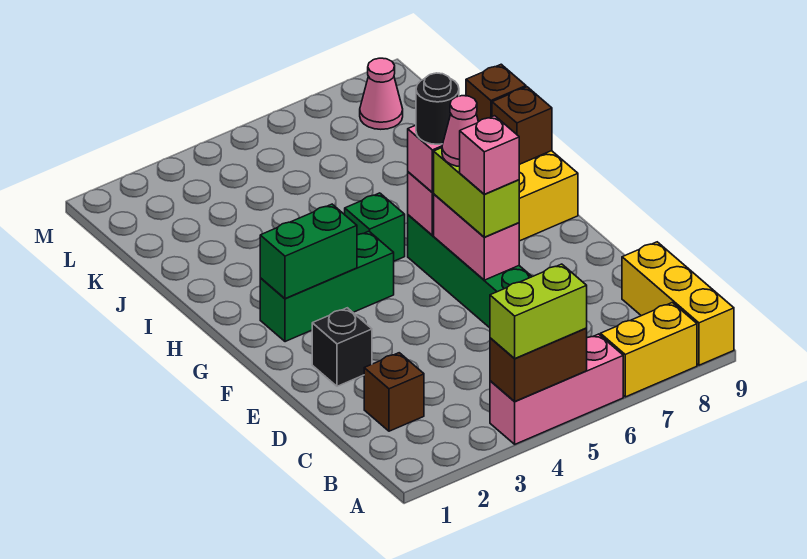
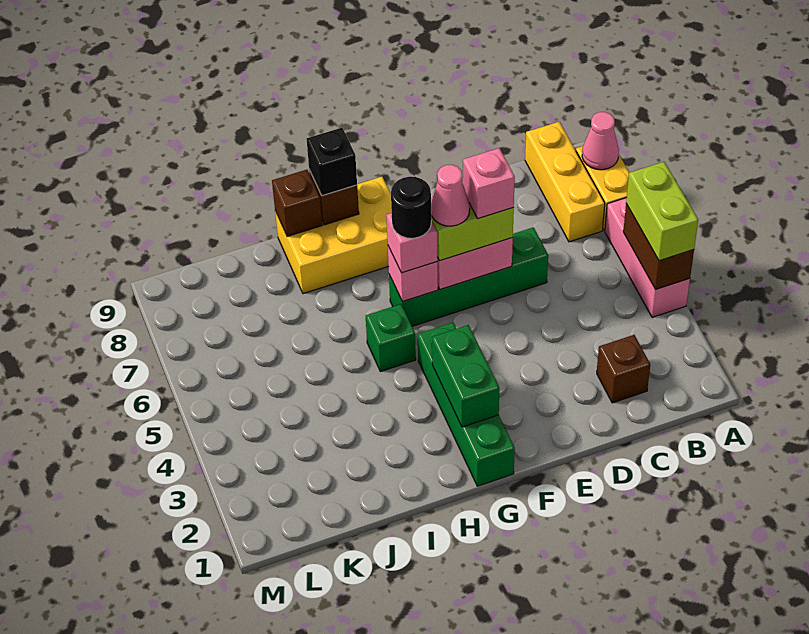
yellow brick A9:C9 level 1 -> yellow brick B7:B9 level 1
black brick E2 level 1 -> black brick H9 level 3
green brick G2:G4 level 1 -> green brick G1:G4 level 1
pink cone L8 level 1 -> pink cone A8 level 2

